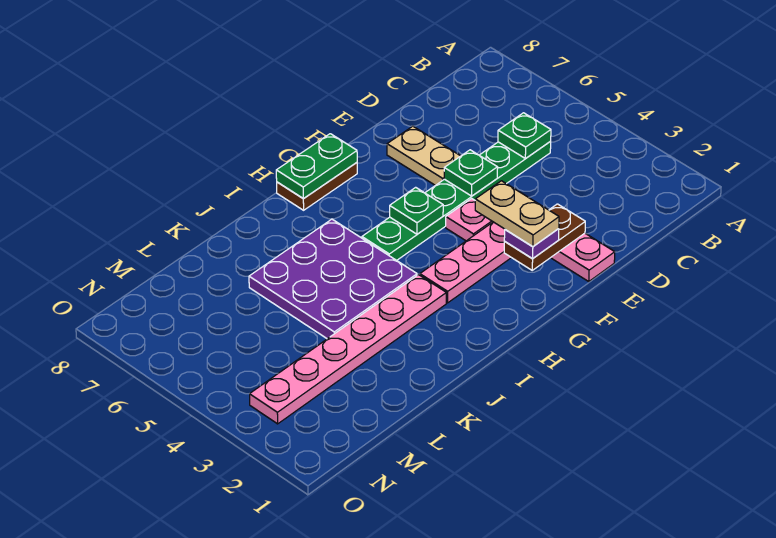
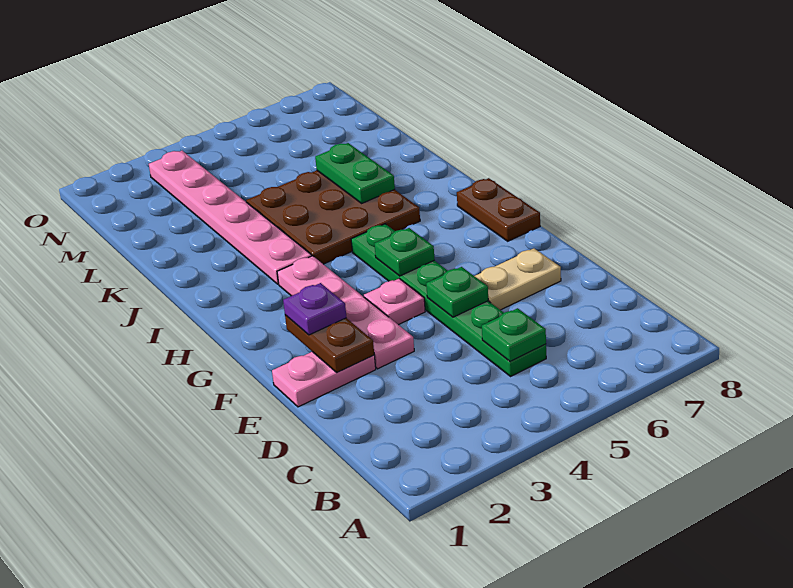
tan plate F2:F3 level 4 -> none
green plate G8:H8 level 2 -> green plate J6:K6 level 2
purple plate I4:K6 level 1 -> brown plate I4:K6 level 1

